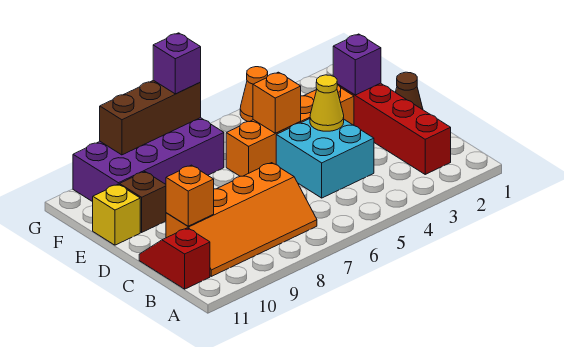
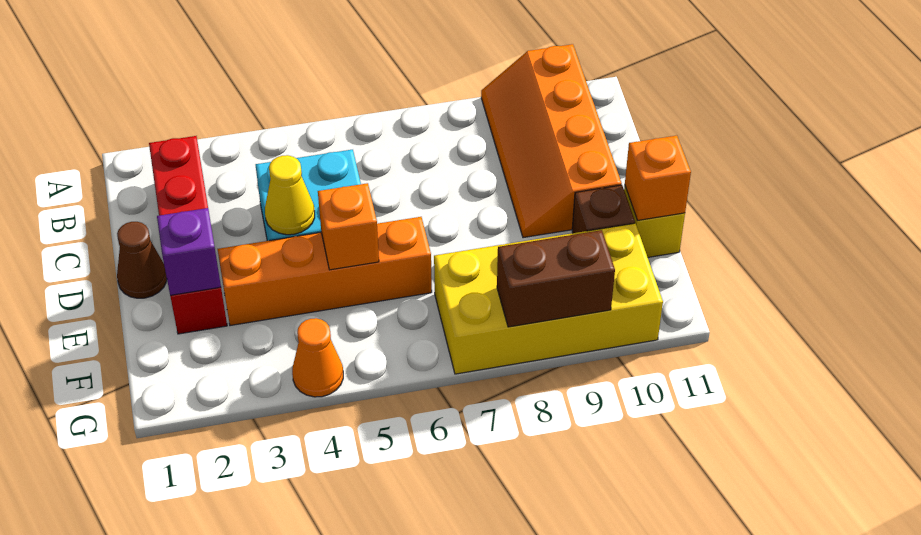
orange slope B7:C10 level 1 top C -> orange slope A9:D10 level 1 top 10
red slope B11:C11 level 1 top B -> none
orange brick C10 level 2 -> orange brick E11 level 2
purple brick F7:G10 level 1 -> yellow brick F7:G10 level 1
brown brick G7:G9 level 2 -> brown brick G8:G9 level 2
purple brick G7 level 3 -> none

